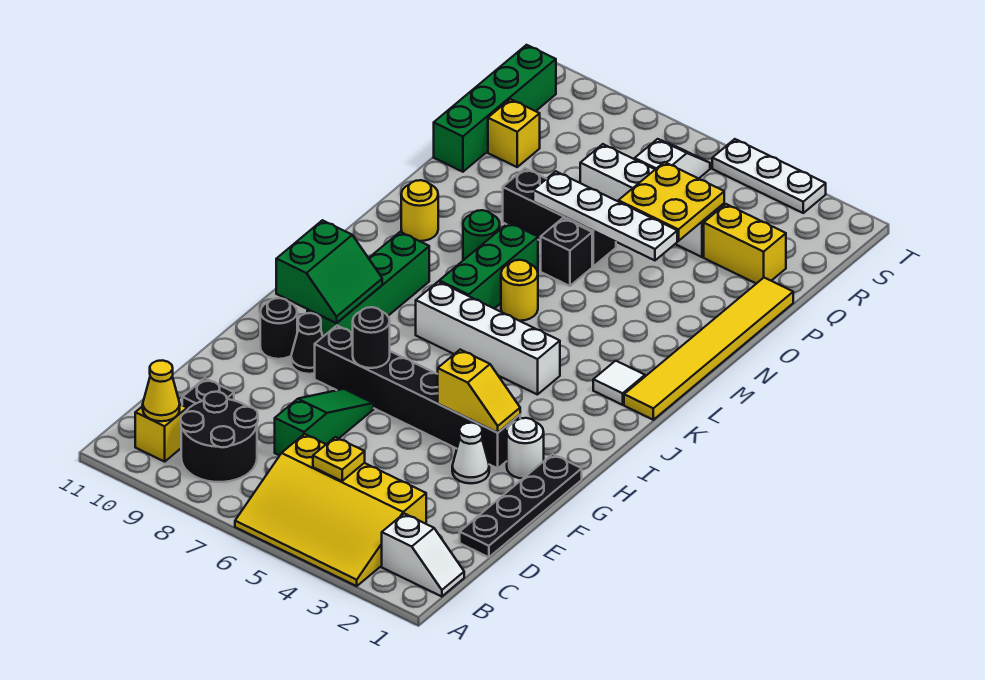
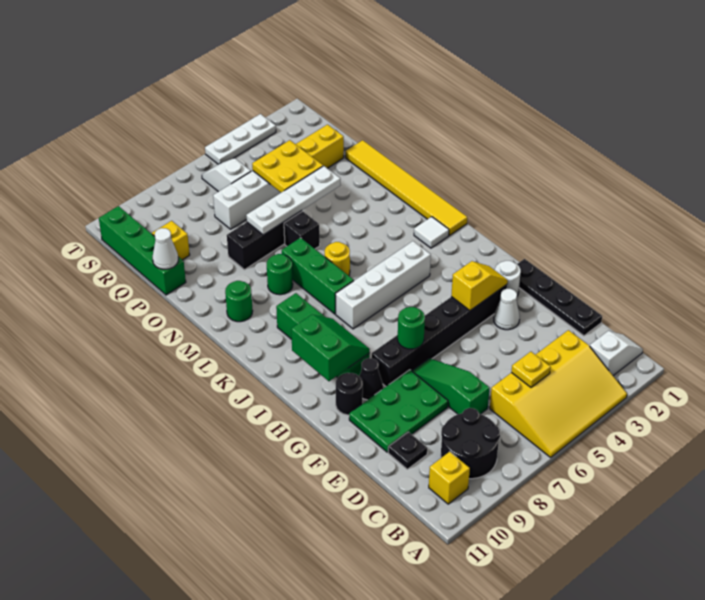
yellow cone B10 level 2 -> none
none -> green plate E8:F10 level 1
black round brick G7 level 2 -> green round brick G7 level 2
yellow round brick M10 level 1 -> green round brick M10 level 1
none -> white cone P11 level 2

